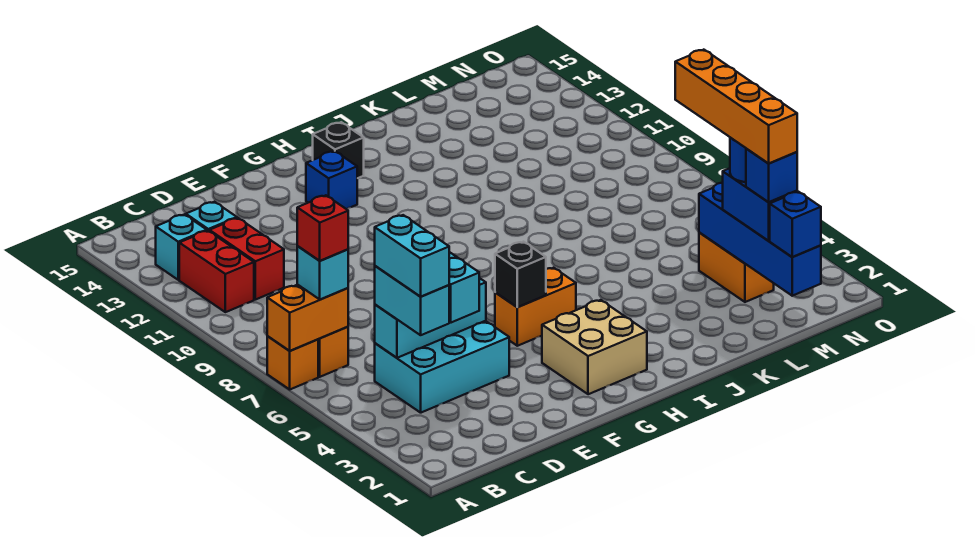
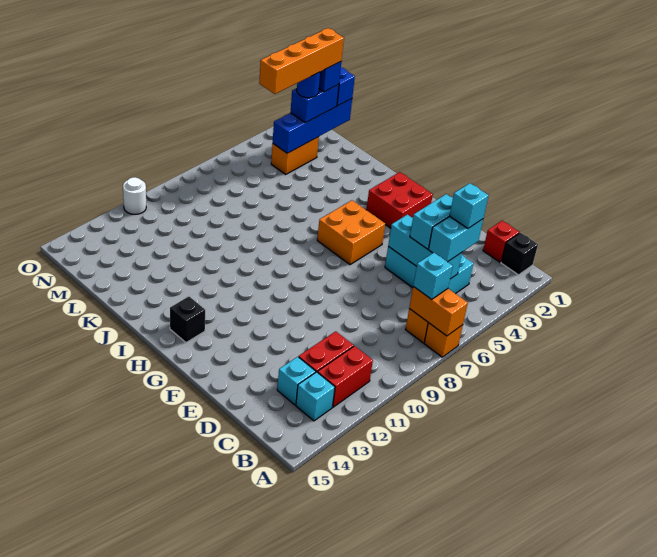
red brick B7 level 4 -> red brick C1 level 1
cyan brick C4:C5 level 4 -> cyan brick C4 level 4
tan brick G2:H3 level 1 -> red brick G2:H3 level 1
orange brick G5:H5 level 1 -> orange brick G5:H6 level 1
black brick G5 level 2 -> black brick B1 level 1
blue brick G13 level 1 -> none
none -> white round brick O11 level 1

